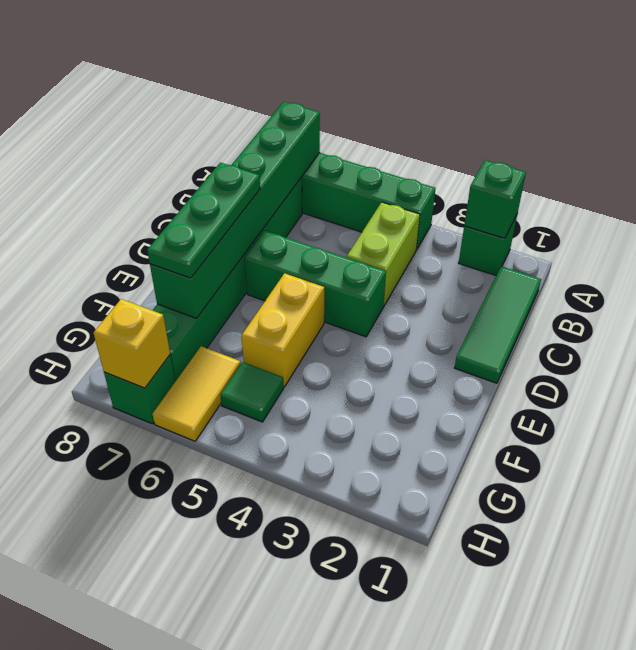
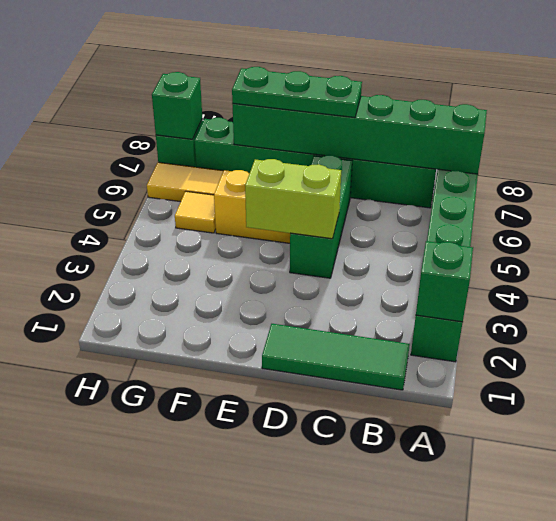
lime brick B4:C4 level 1 -> lime brick D4:E4 level 2
green tile G5 level 1 -> yellow tile G5 level 1
yellow brick H7 level 2 -> green brick H7 level 2

